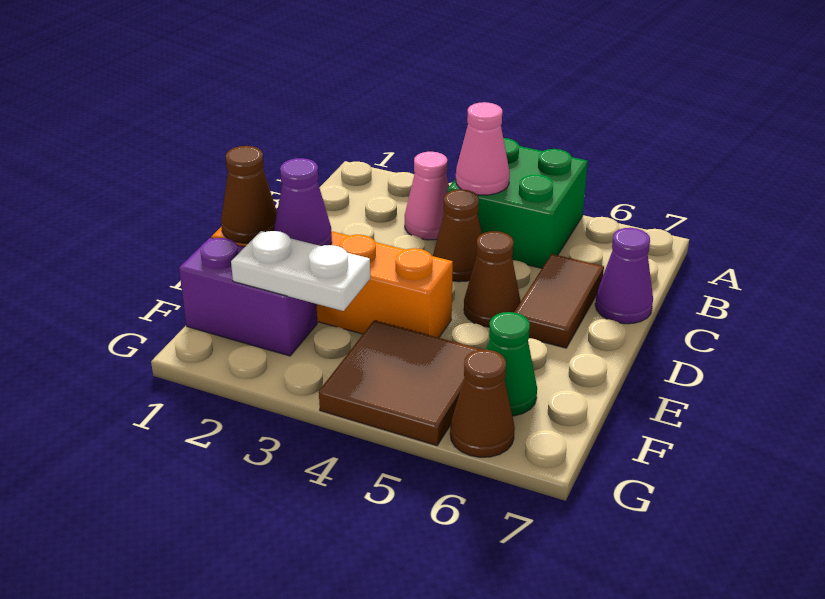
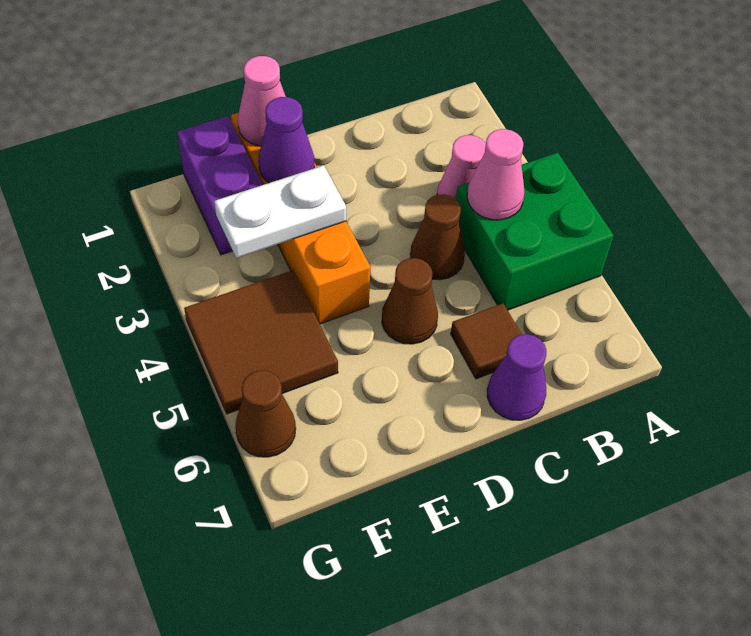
brown tile C6:D6 level 1 -> brown tile C6 level 1
brown cone E1 level 2 -> pink cone E1 level 2
white plate F2:F3 level 2 -> white plate E3:F3 level 2
green cone F6 level 1 -> none

